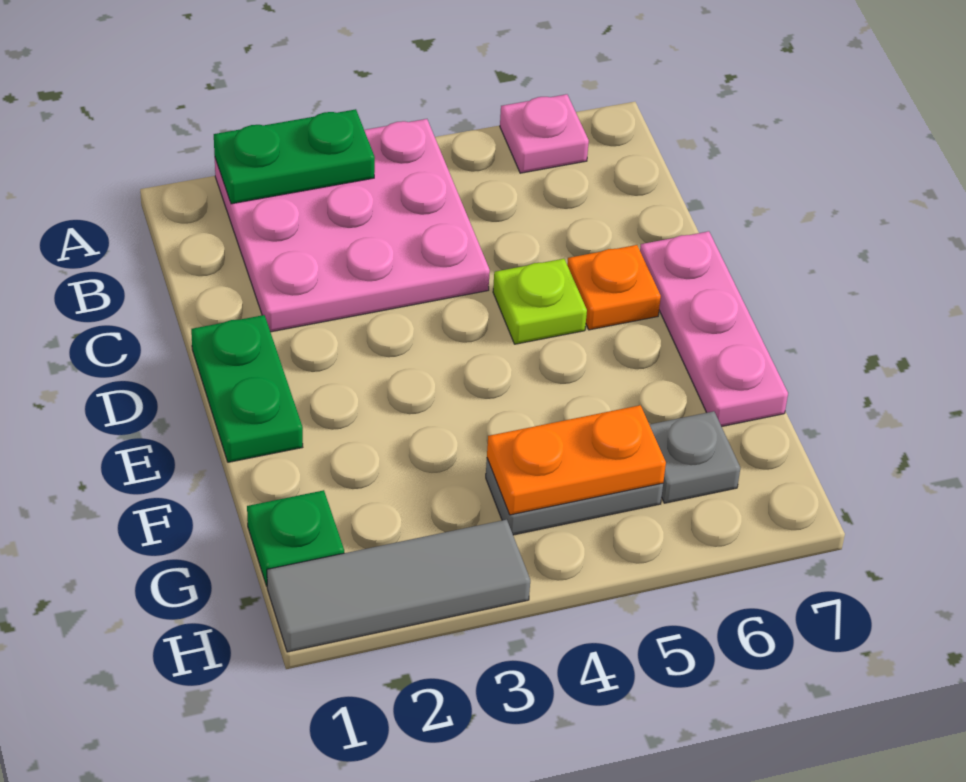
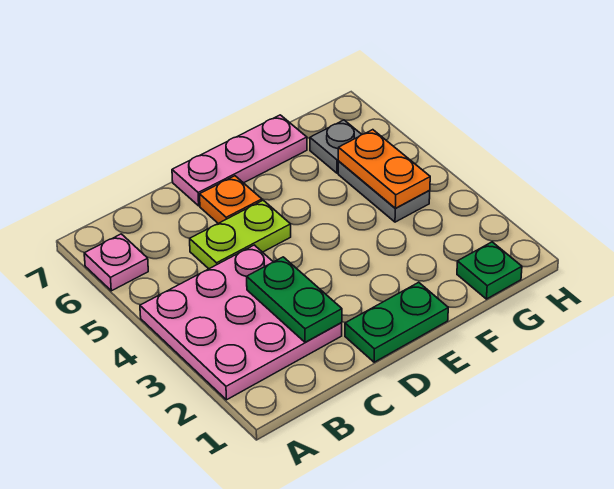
green plate A2:A3 level 2 -> green plate C2:C3 level 2
lime plate D5 level 1 -> lime plate C5:D5 level 1
grey tile H1:H3 level 1 -> none

